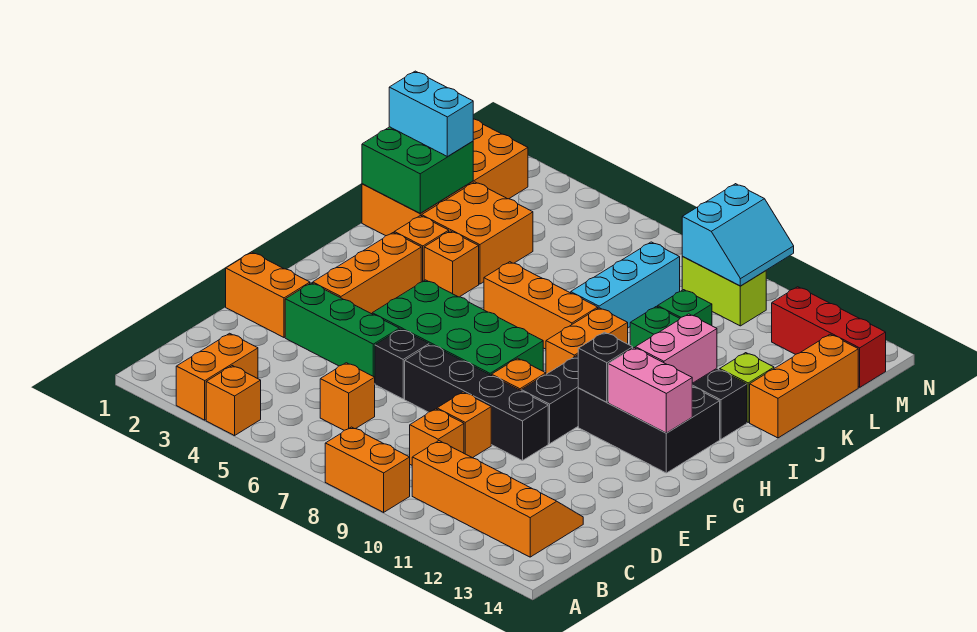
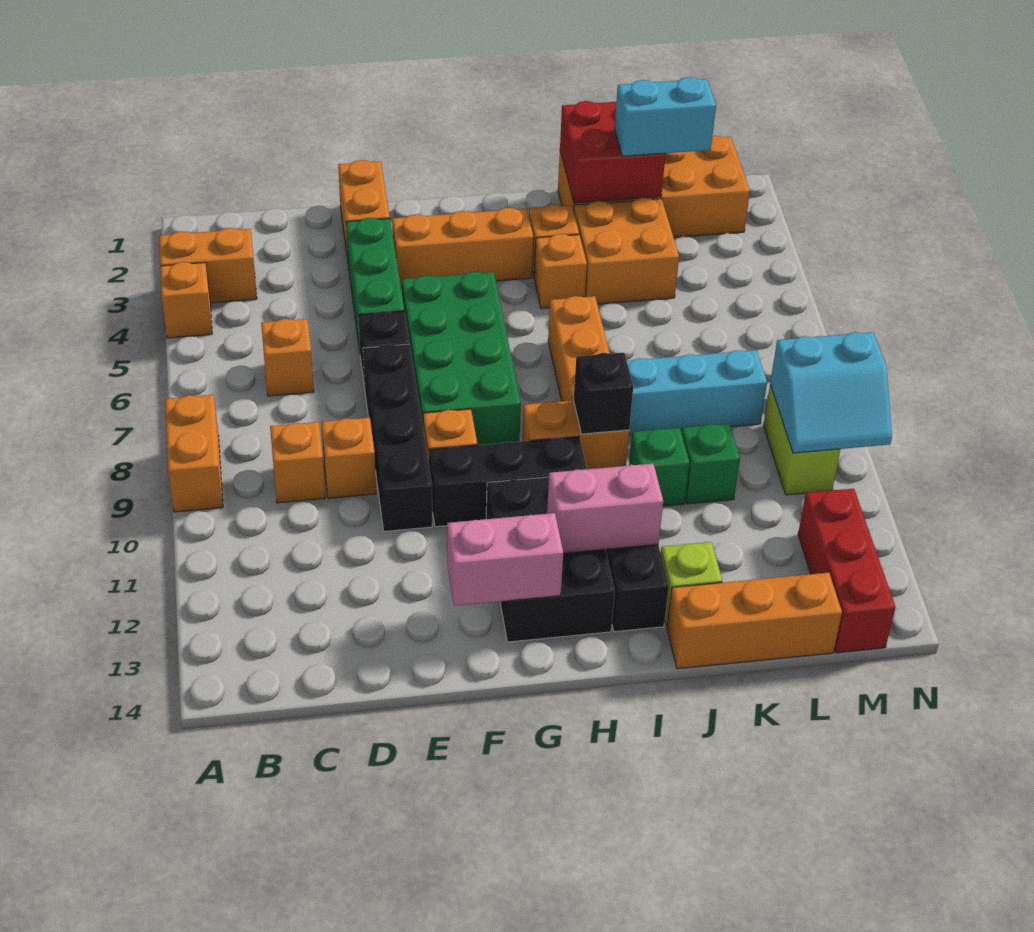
orange slope B10:C13 level 1 top B -> none
black brick G11 level 2 -> black brick I9 level 2
pink brick G12:G13 level 2 -> pink brick F13:G13 level 2
green brick J1:K2 level 2 -> red brick J1:K2 level 2
cyan brick K1:K2 level 3 -> cyan brick K2:L2 level 3

